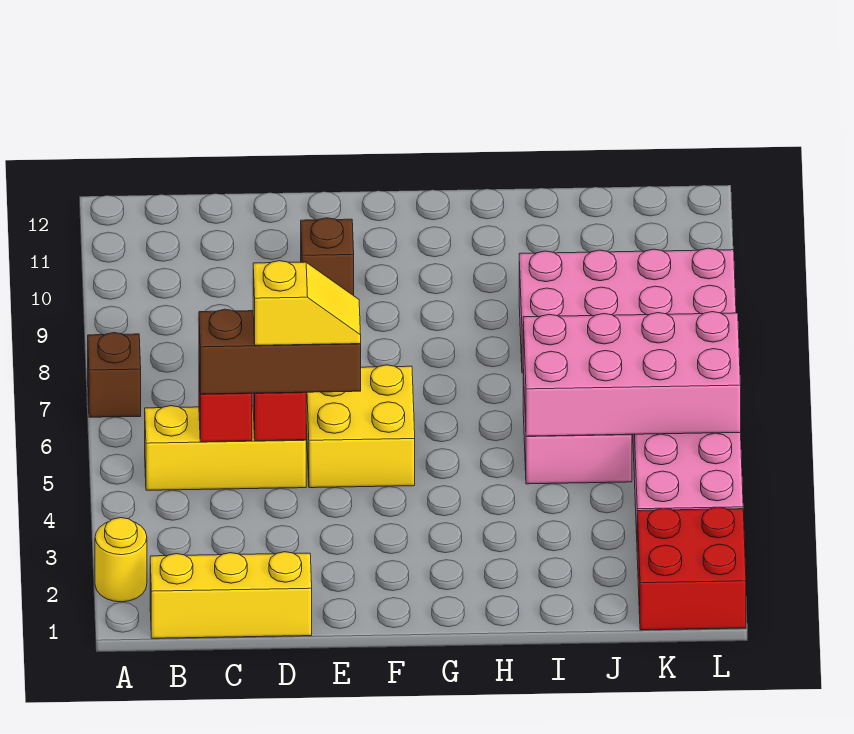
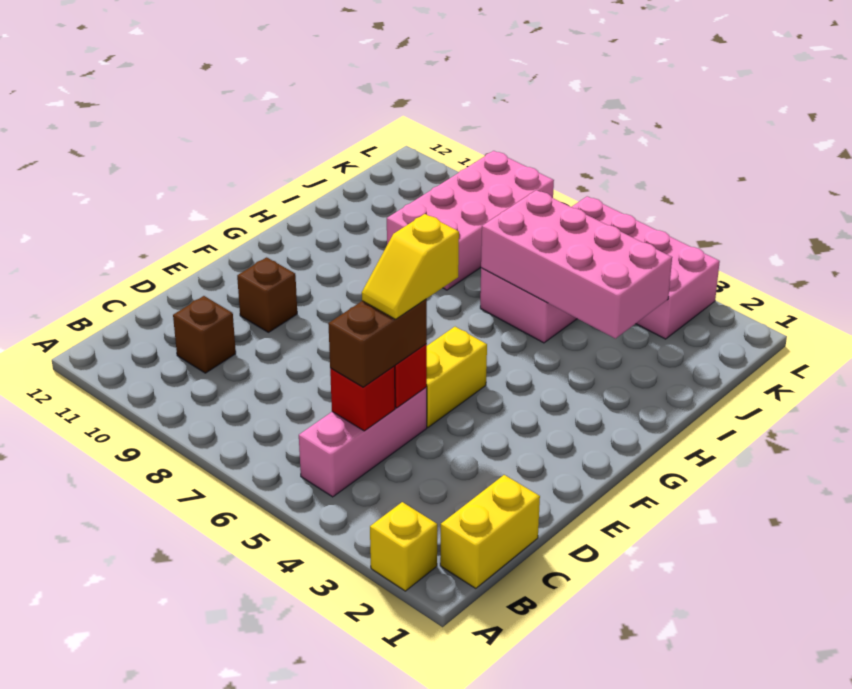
yellow round brick A2 level 1 -> yellow brick A2 level 1
brown brick A7 level 1 -> brown brick C10 level 1
yellow brick B1:D1 level 1 -> yellow brick B1:C1 level 1
yellow brick B5:D5 level 1 -> pink brick B5:D5 level 1
brown brick C5:E5 level 3 -> brown brick C5:D5 level 3
yellow slope D5:E5 level 4 top D -> yellow slope D5:E5 level 4 top E
yellow brick E5:F6 level 1 -> yellow brick E5:F5 level 1
pink brick I5:L6 level 2 -> pink brick I3:J6 level 2
red brick K1:L2 level 1 -> none

